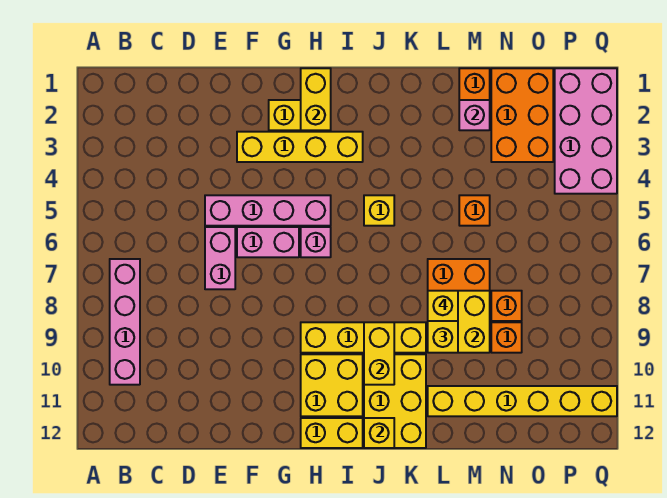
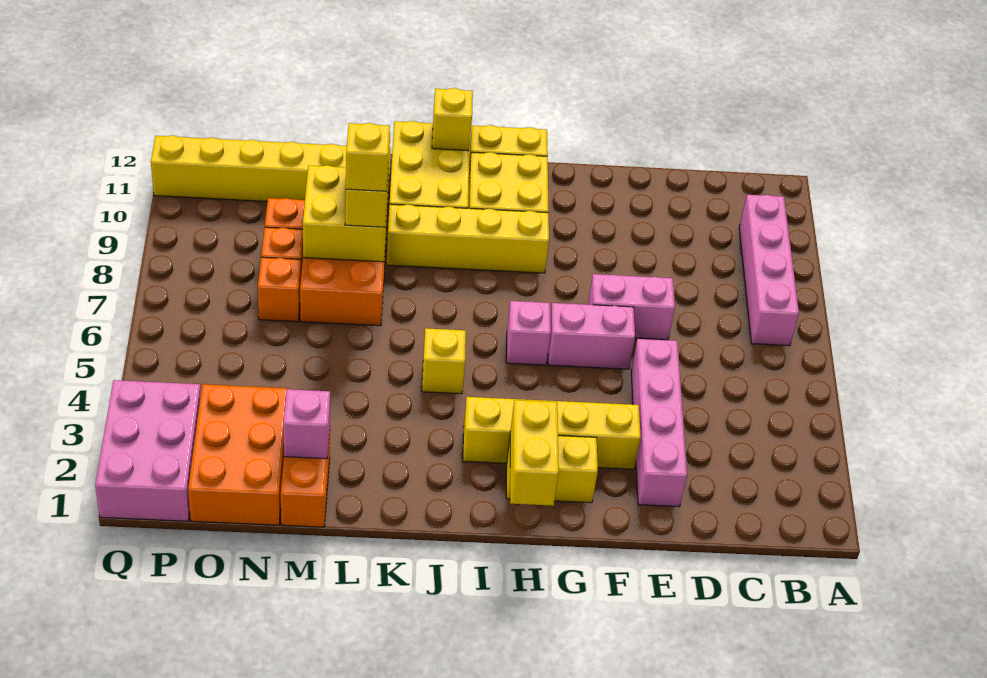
pink brick E5:H5 level 1 -> pink brick E2:E5 level 1
pink brick E6:E7 level 1 -> pink brick E7:F7 level 1
yellow brick J9:J10 level 2 -> none
orange brick M5 level 1 -> orange brick N7 level 1
pink brick P1:Q4 level 1 -> pink brick P1:Q3 level 1

